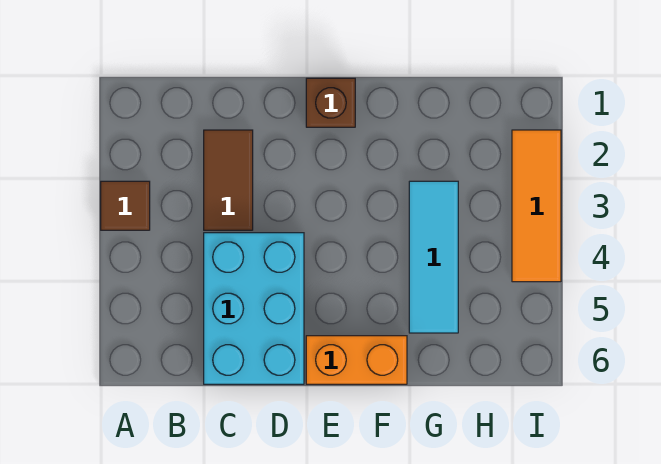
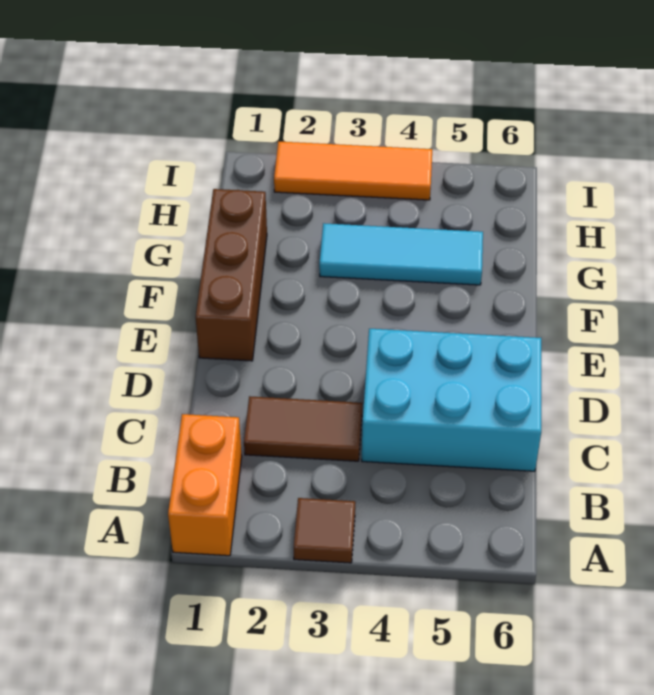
brown brick E1 level 1 -> brown brick E1:G1 level 1
orange brick E6:F6 level 1 -> orange brick A1:B1 level 1

